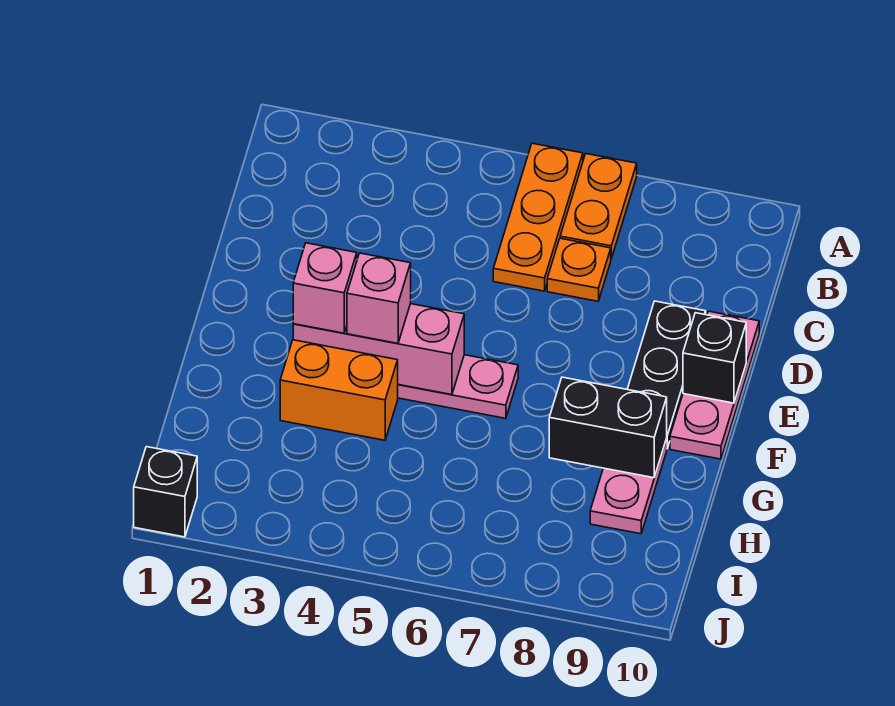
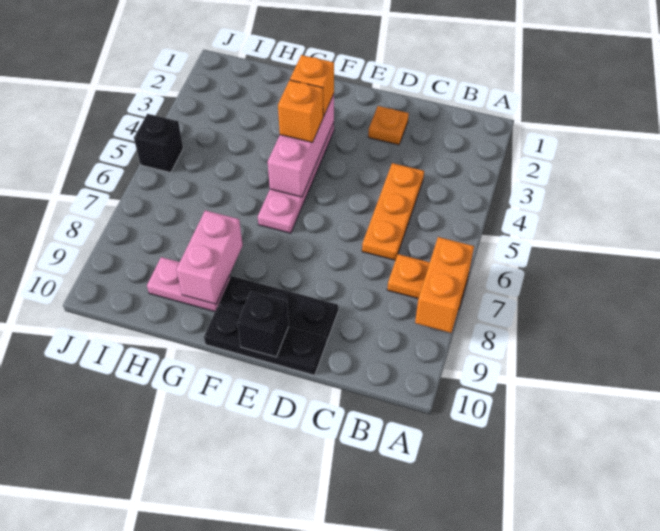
orange plate A6:C6 level 1 -> orange plate C4:C6 level 1
orange plate C7 level 1 -> orange plate D2 level 1
pink plate D10:F10 level 1 -> black plate D10:F10 level 1
pink brick F3 level 3 -> orange brick F3 level 3
pink brick F4 level 3 -> orange brick F4 level 3
orange brick G3:G4 level 1 -> orange brick A7:A8 level 2
black brick G8:G9 level 2 -> pink brick G8:G9 level 2
black brick J1 level 1 -> black brick J5 level 1

